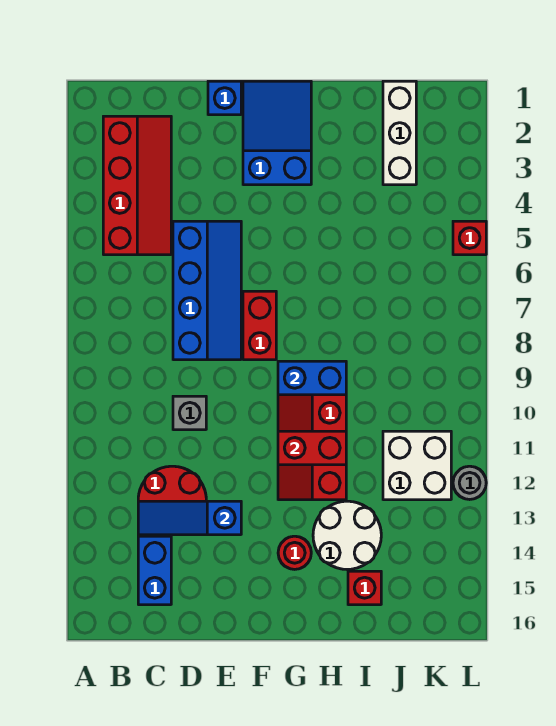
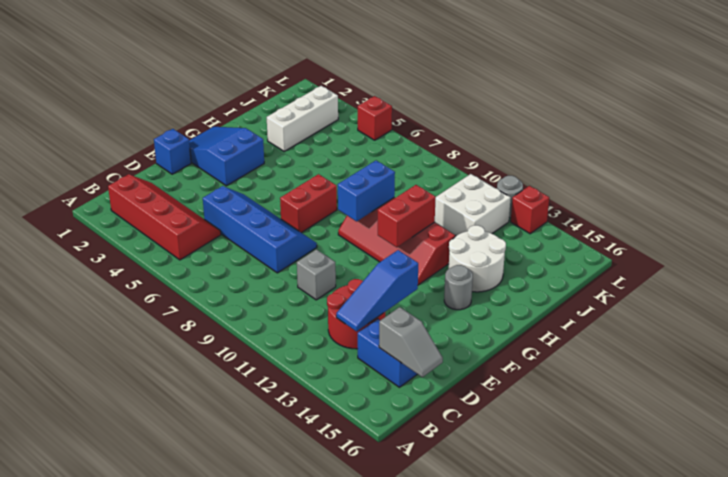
none -> grey slope C15:C16 level 2 top 15
red brick F7:F8 level 1 -> red brick F7:G7 level 1
red round brick G14 level 1 -> grey round brick G14 level 1
red brick I15 level 1 -> red brick L13 level 1
white brick J1:J3 level 1 -> white brick I3:K3 level 1

